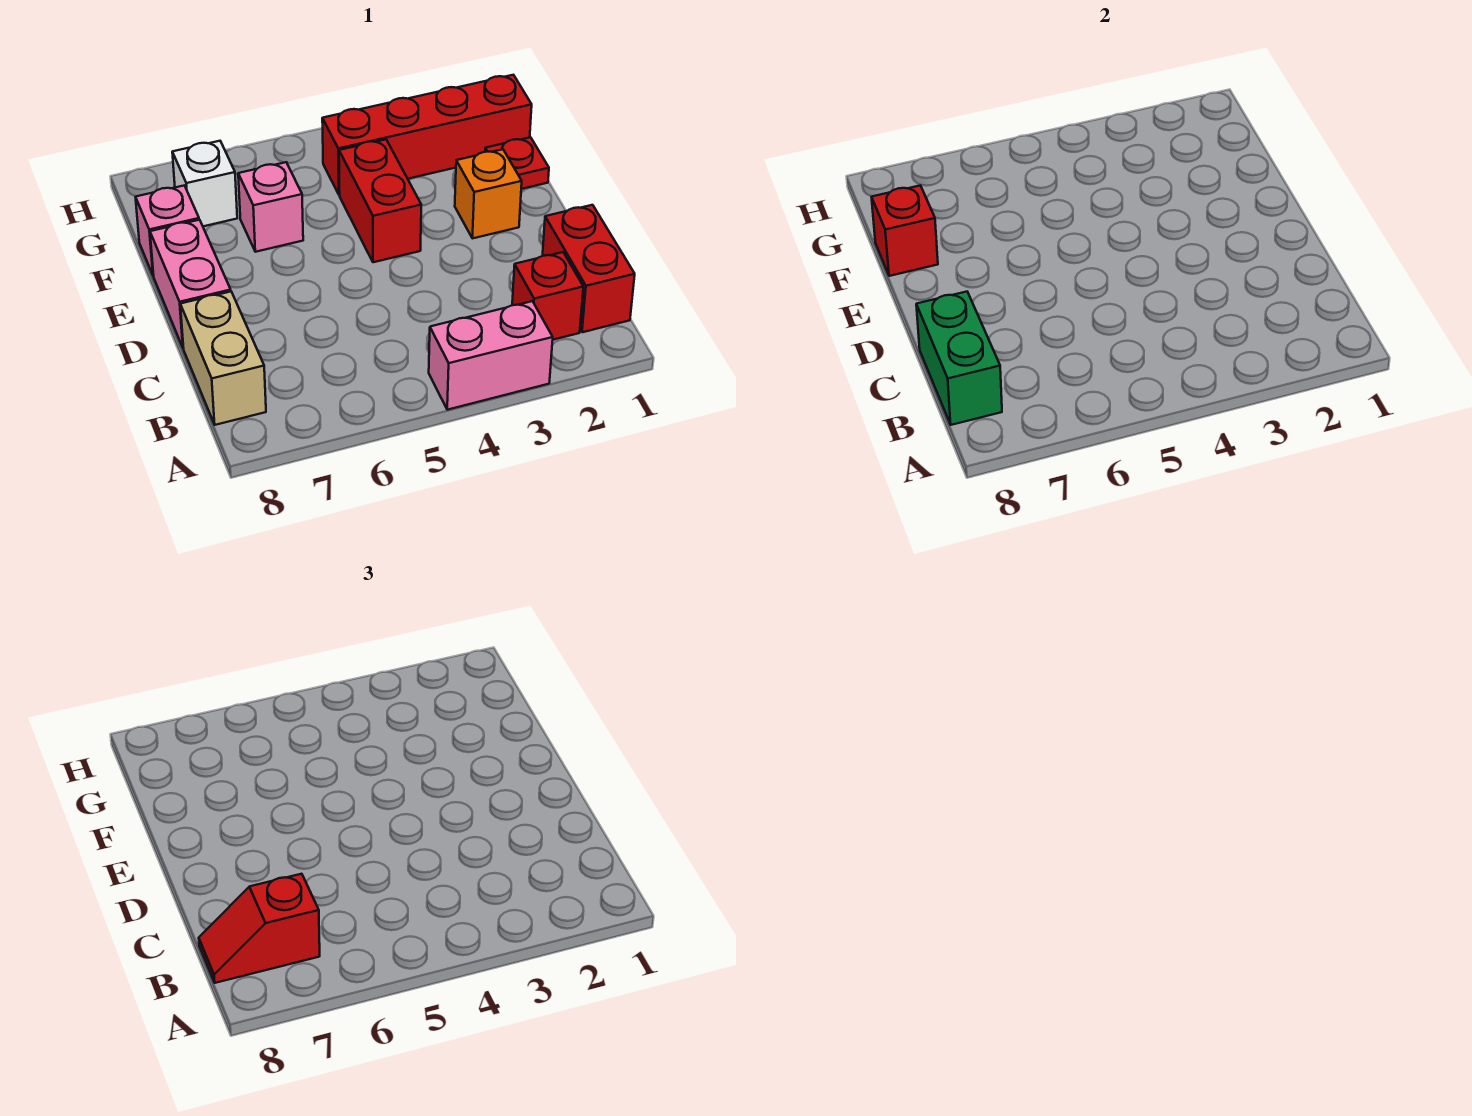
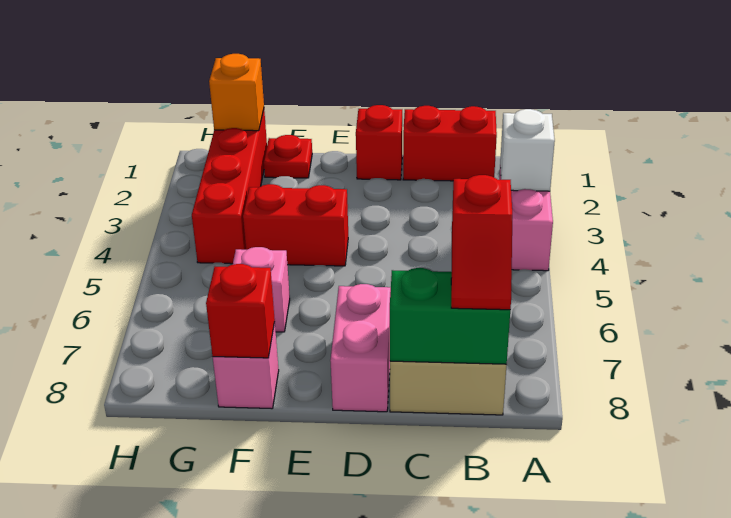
red brick B2 level 1 -> red brick D1 level 1
pink brick D8:E8 level 1 -> pink brick D7:D8 level 1
orange brick E2 level 1 -> orange brick G1 level 2
white brick G7 level 1 -> white brick A3 level 2

